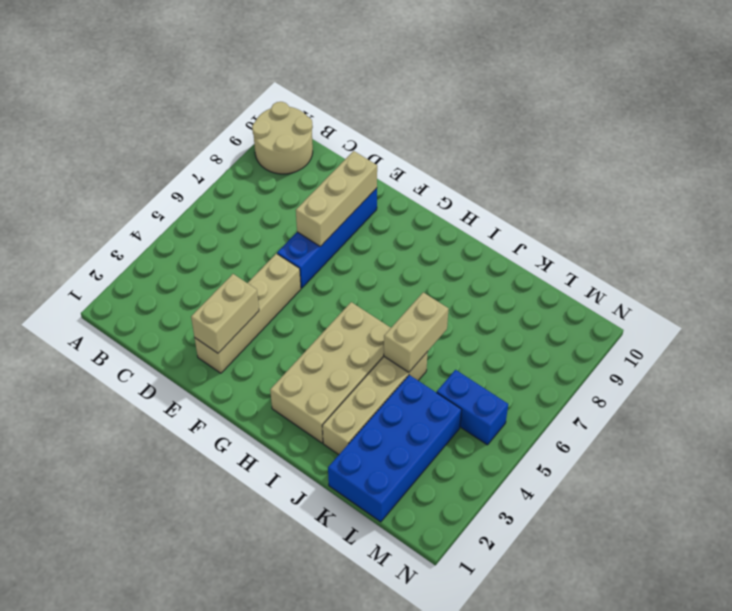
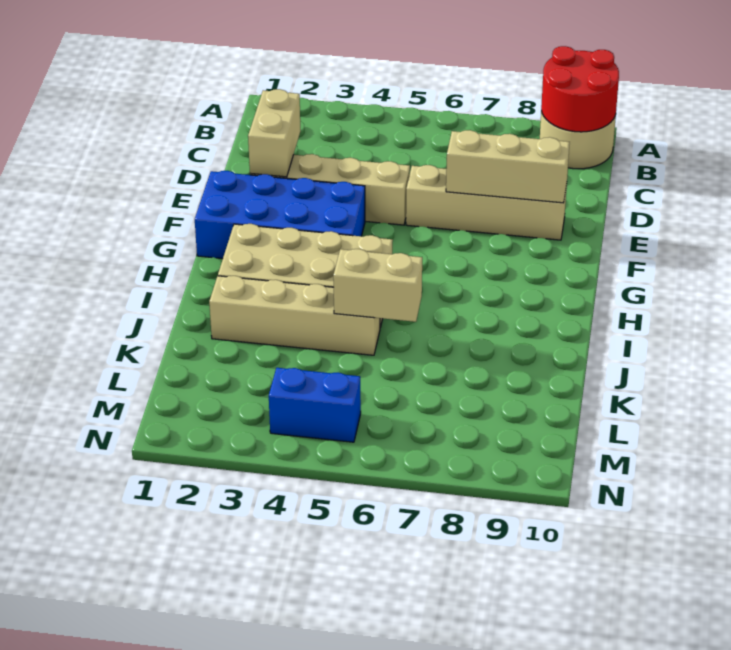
none -> red round brick A9:B10 level 2
tan brick E2:E3 level 2 -> tan brick D2:E2 level 2
blue brick E6:E9 level 1 -> tan brick E6:E9 level 1
blue brick K1:L4 level 1 -> blue brick F1:G4 level 1
blue brick L5:M5 level 1 -> blue brick M4:M5 level 1

